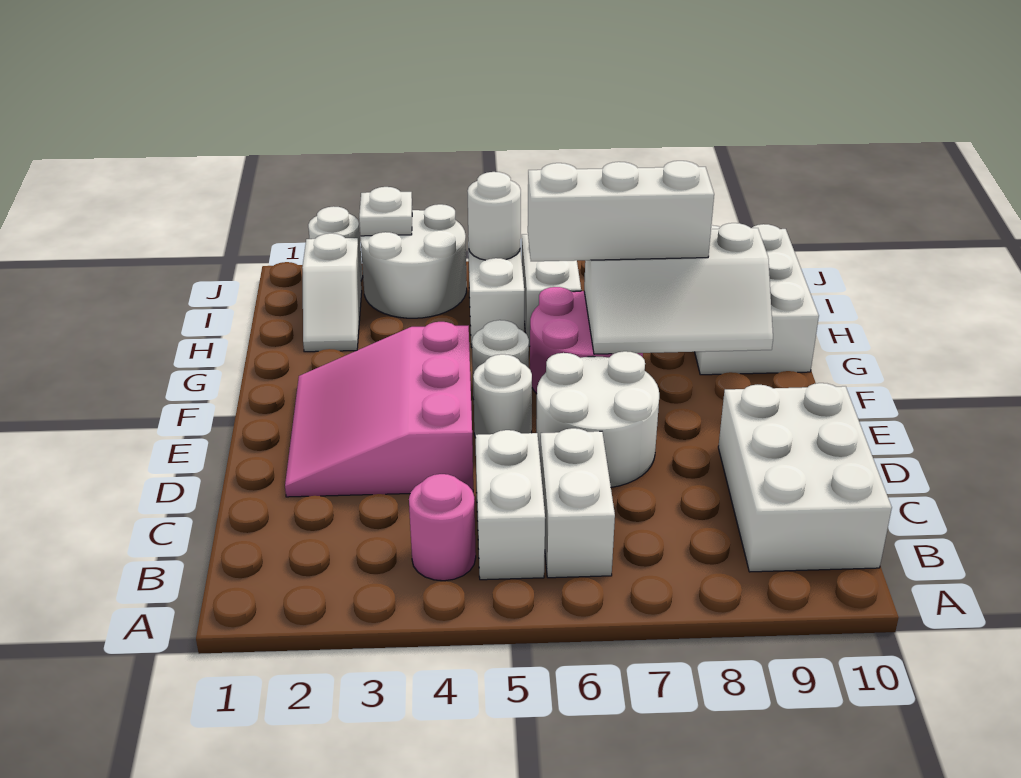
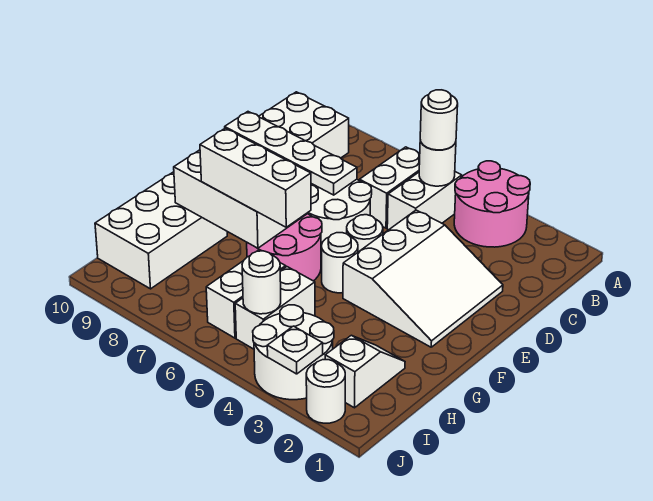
pink round brick B4 level 1 -> pink round brick A3:B4 level 1
none -> white round brick B5 level 2
none -> white round brick B5 level 3
pink slope D2:F4 level 1 top 4 -> white slope D2:F4 level 1 top 4
none -> white plate D7:D10 level 2

